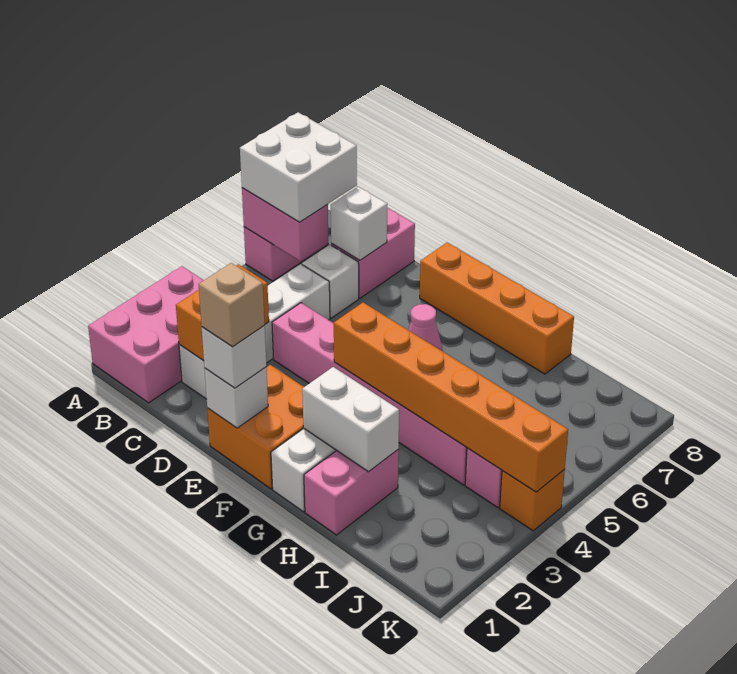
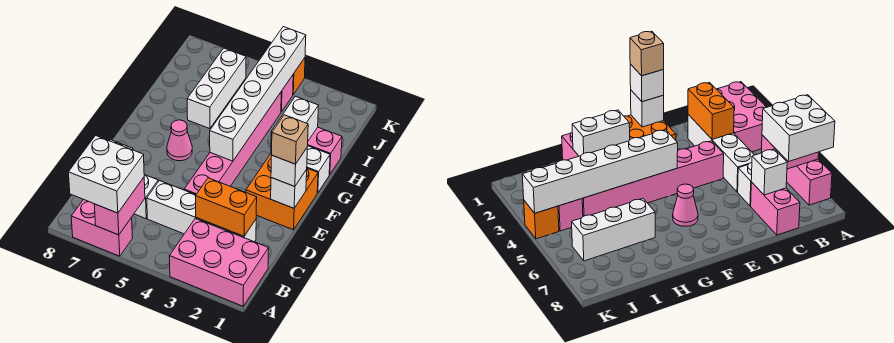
orange brick E8:H8 level 1 -> none
orange brick F4:K4 level 2 -> white brick F4:K4 level 2
none -> white brick H6:J6 level 1

